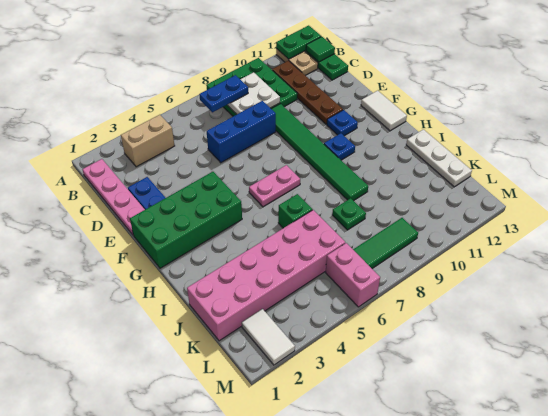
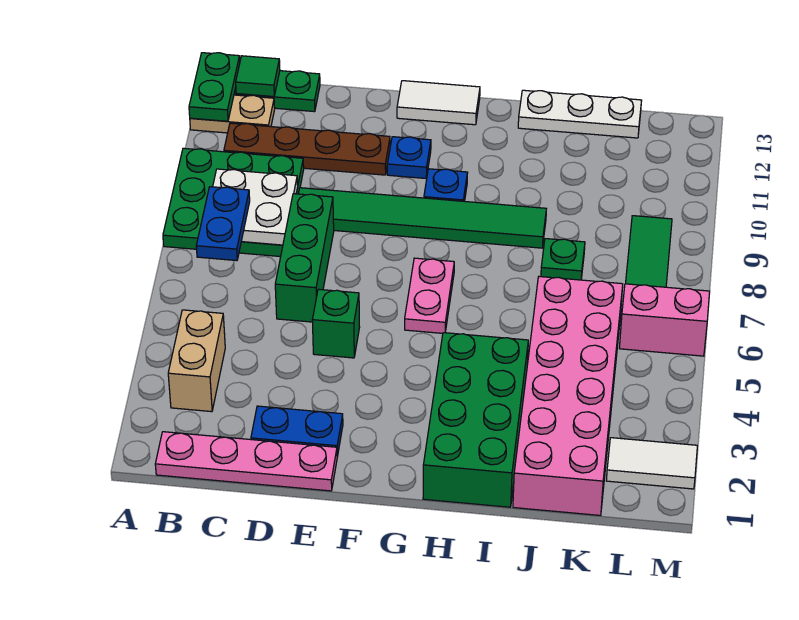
blue brick D6:D8 level 1 -> green brick D6:D8 level 1
green brick F1:G4 level 1 -> green brick H1:I4 level 1
green brick I6 level 1 -> green brick E5 level 1

